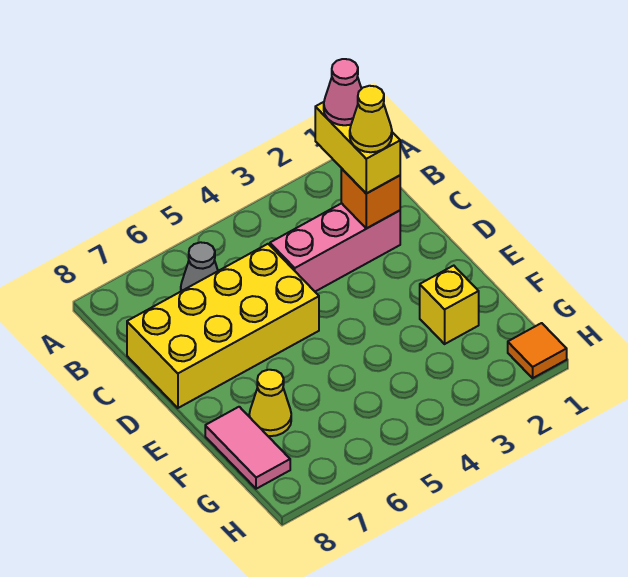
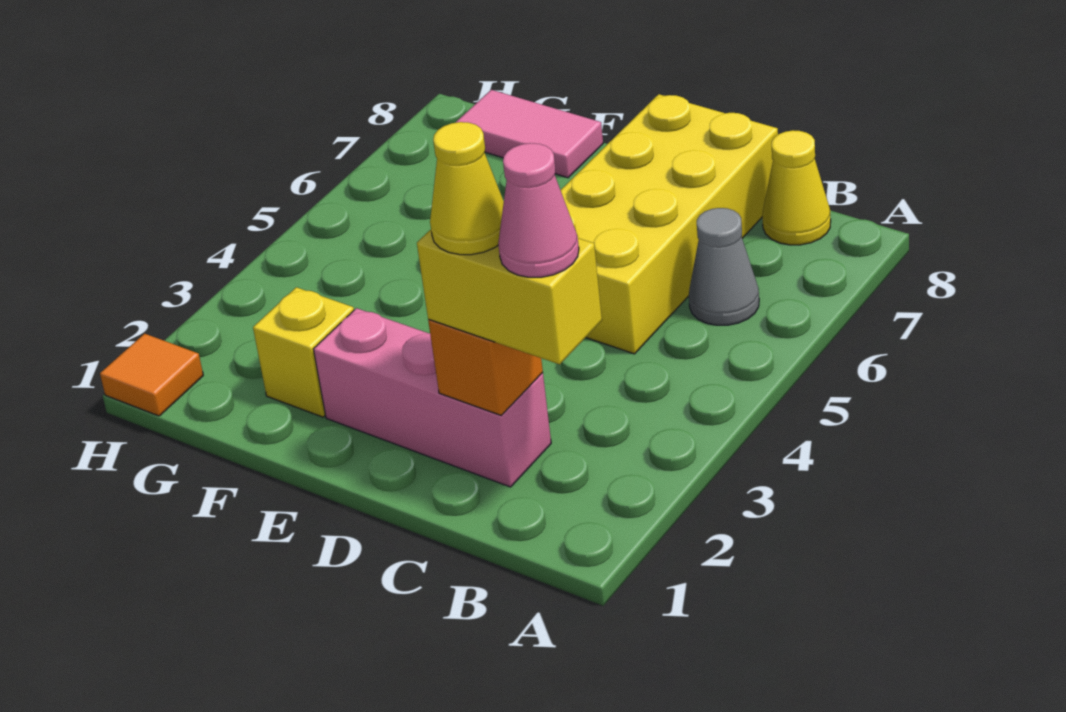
pink brick C2:C4 level 1 -> pink brick C2:E2 level 1
yellow cone F7 level 1 -> yellow cone B8 level 1

